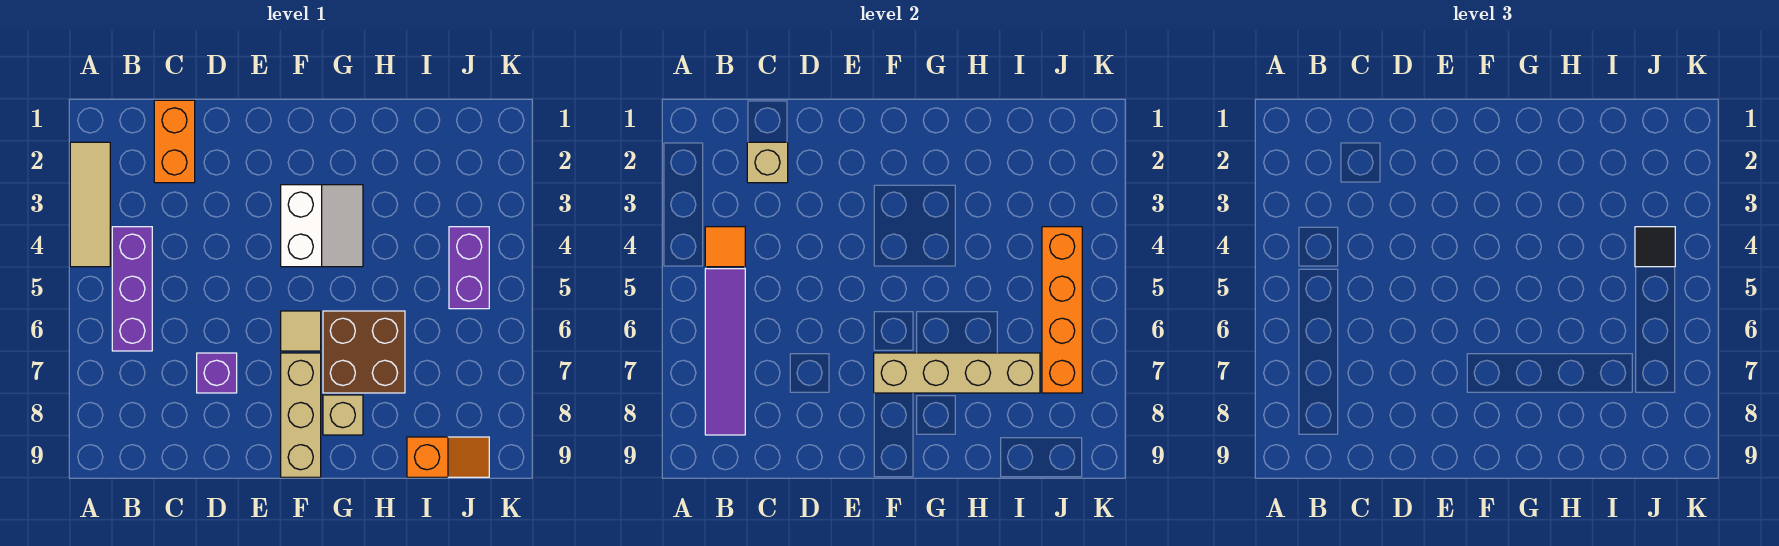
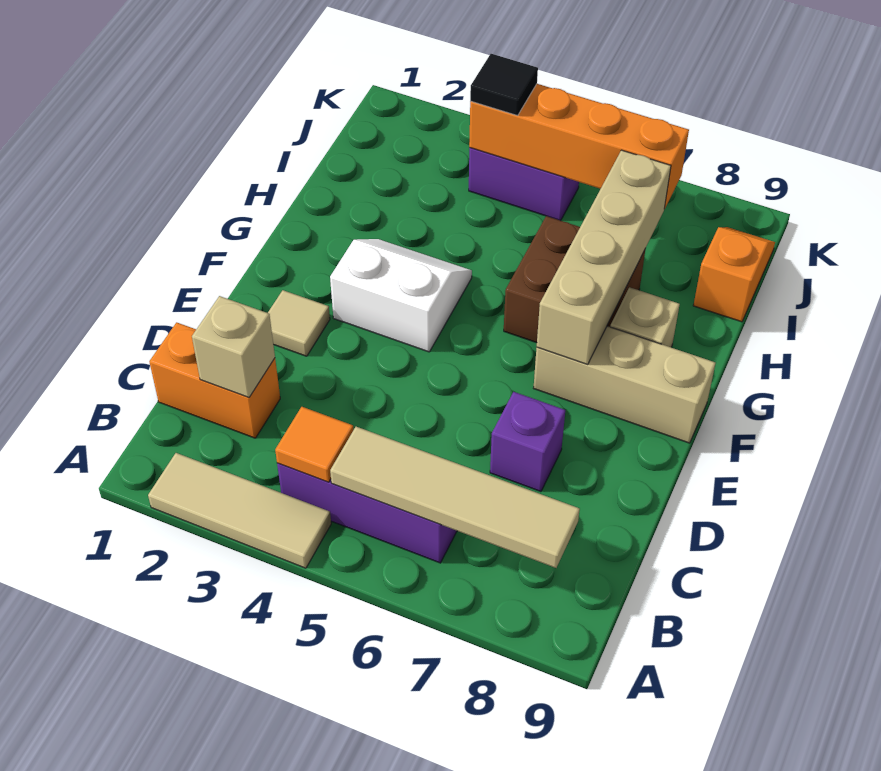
purple tile B5:B8 level 2 -> tan tile B5:B8 level 2
tan tile F6 level 1 -> tan tile E2 level 1

